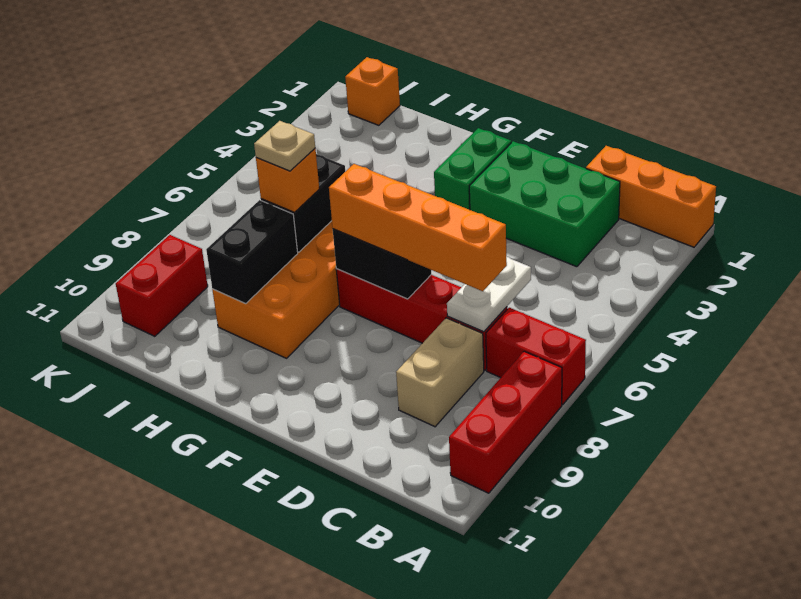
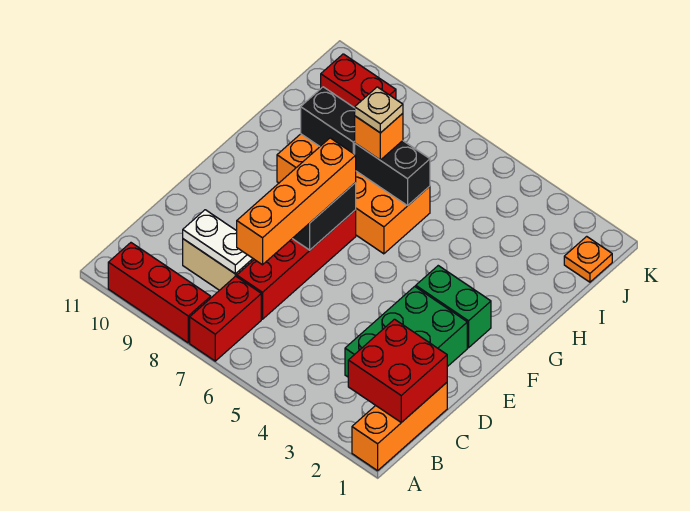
none -> red brick B1:C2 level 2
white plate C6:C7 level 2 -> white plate C8:C9 level 2
orange brick J1 level 1 -> orange plate J1 level 1

